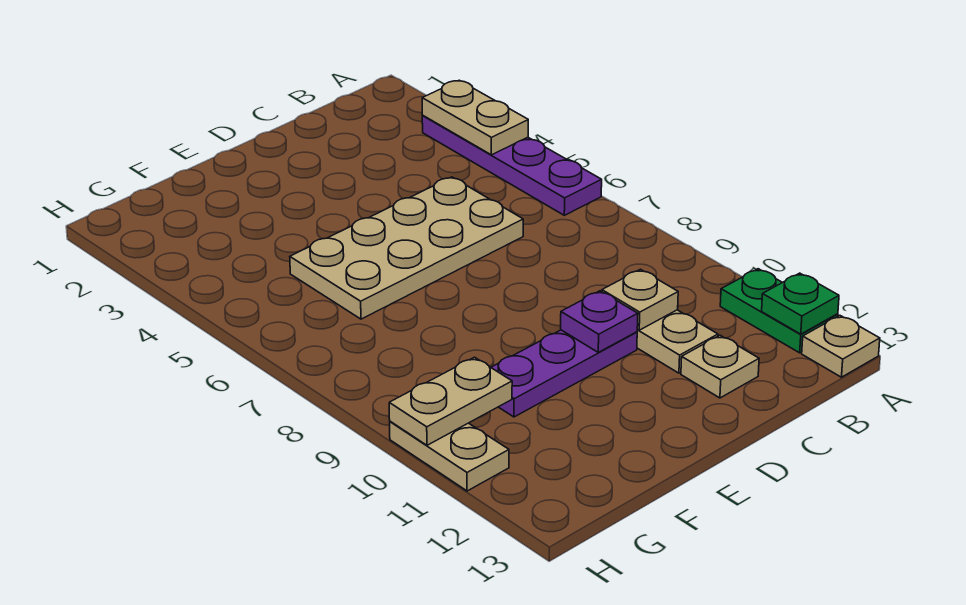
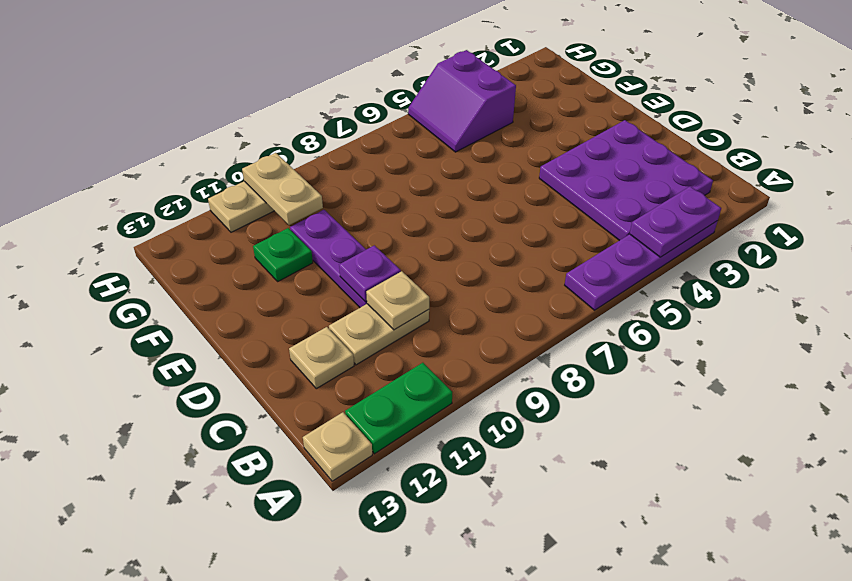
tan plate A3:A4 level 2 -> purple plate A3:A4 level 2
green plate A12 level 2 -> green plate F11 level 1
none -> purple plate B2:D4 level 1
tan plate C5:F6 level 1 -> none
none -> purple slope G4:H5 level 1 top 4

